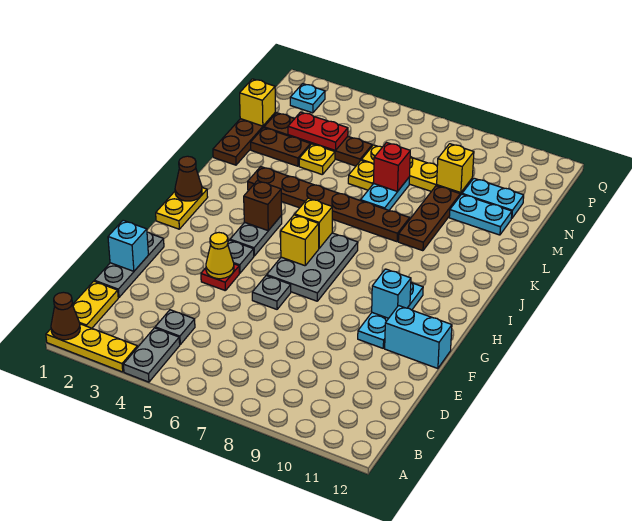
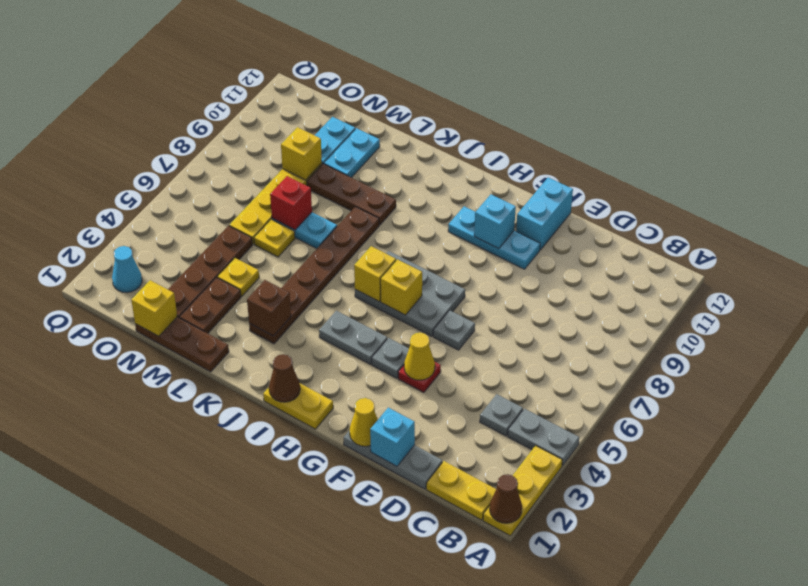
none -> yellow cone F1 level 2
brown brick I4 level 2 -> brown brick K3 level 2
red plate N3:N4 level 2 -> none
cyan plate P2 level 1 -> cyan cone P2 level 1

